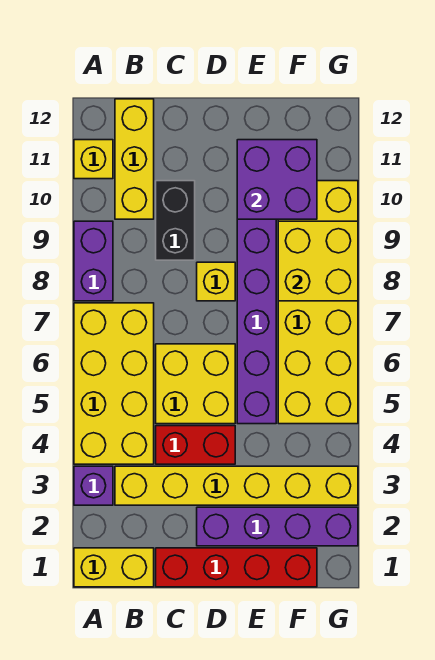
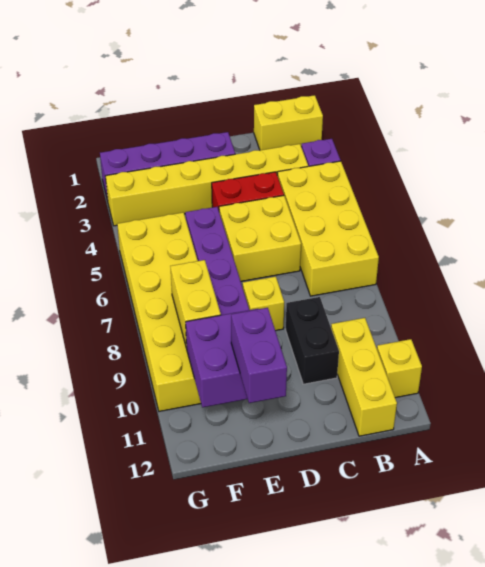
purple brick A8:A9 level 1 -> purple brick E11:E12 level 3
red brick C1:F1 level 1 -> none
yellow brick F8:G9 level 2 -> yellow brick F8:F9 level 2

